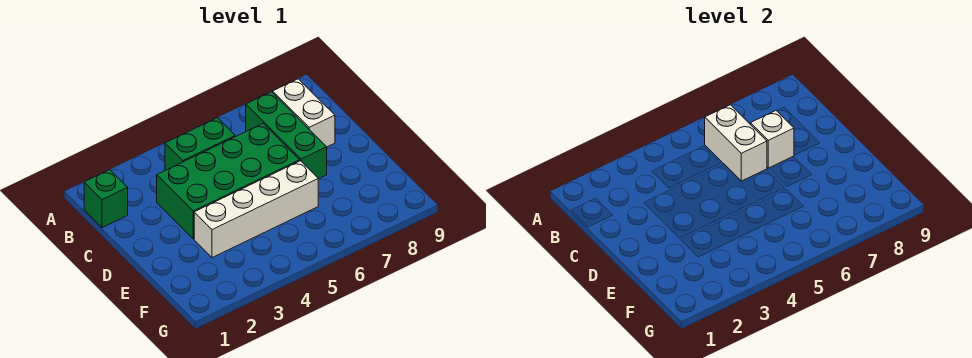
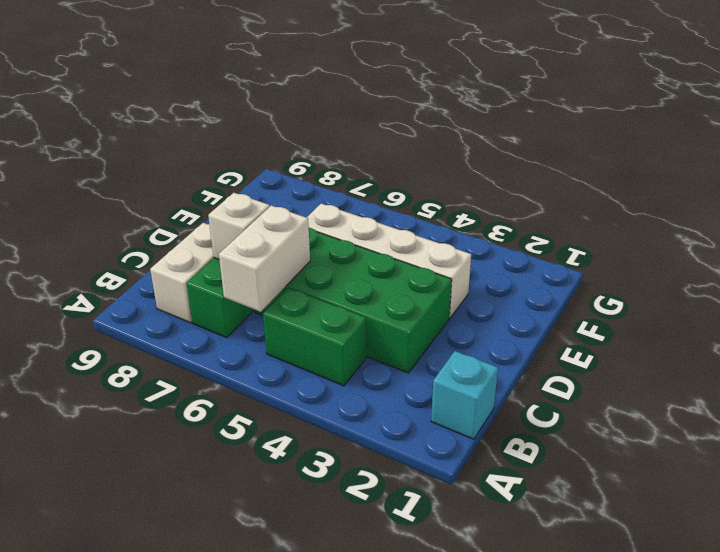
green brick B1 level 1 -> cyan brick B1 level 1

